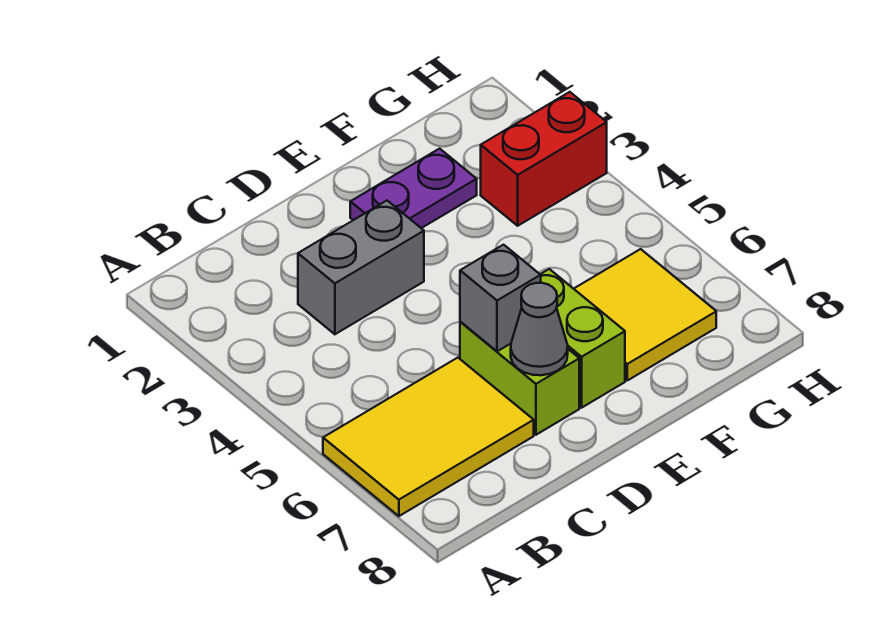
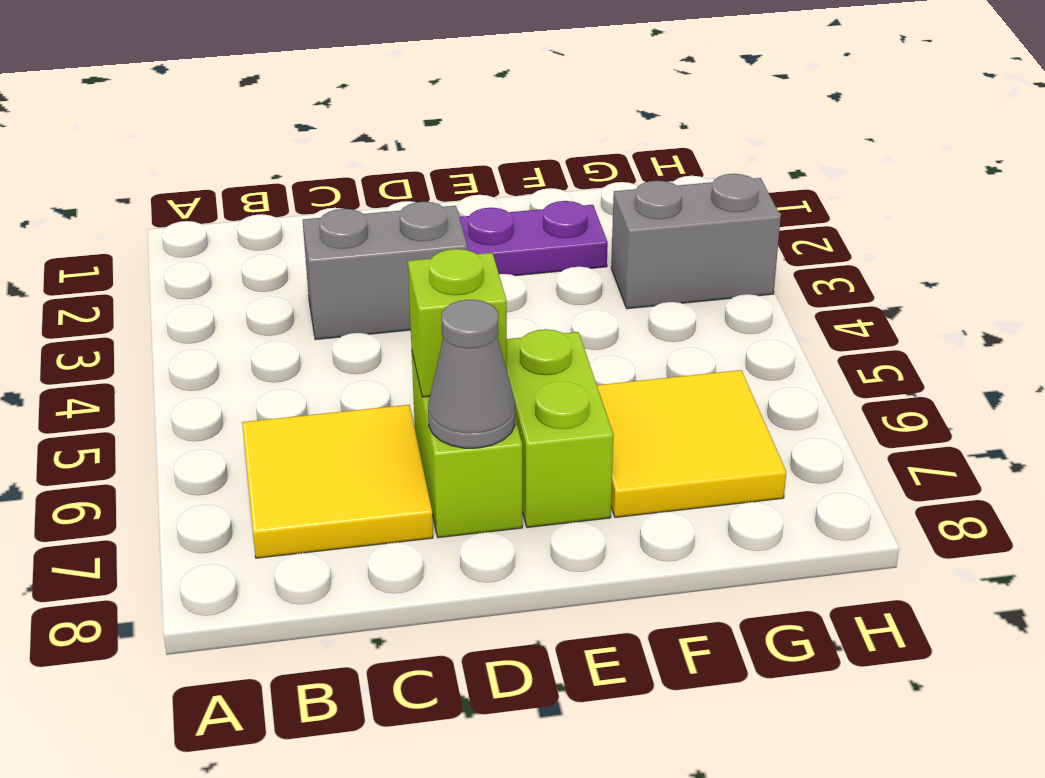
yellow tile A6:C7 level 1 -> yellow tile B6:C7 level 1
grey brick D6 level 2 -> lime brick D6 level 2
red brick G3:H3 level 1 -> grey brick G3:H3 level 1

